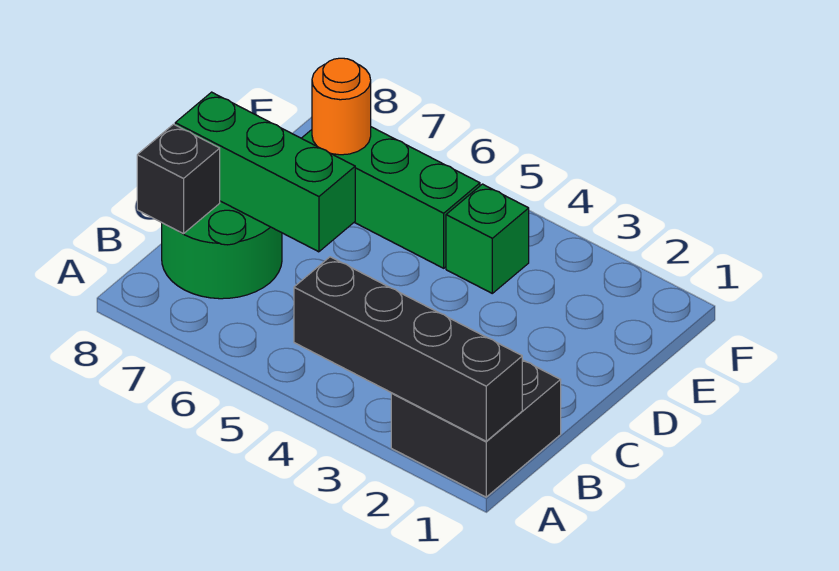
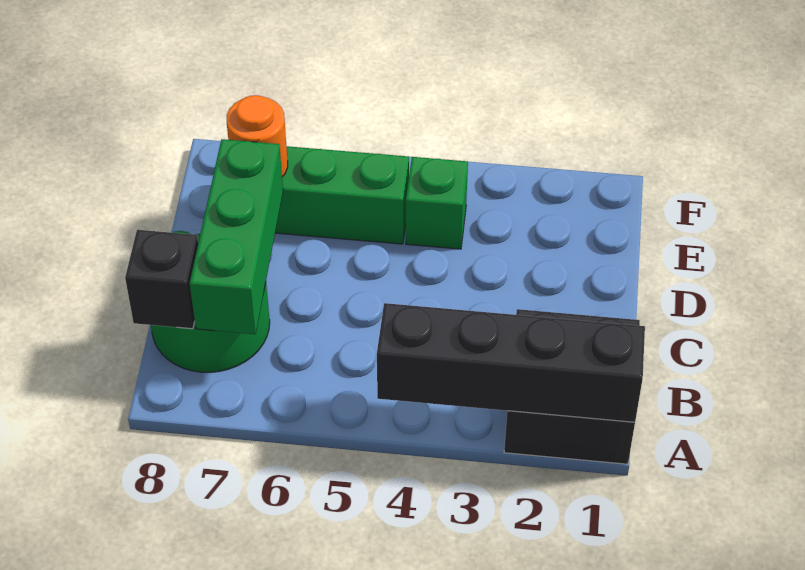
green brick C6:C8 level 2 -> green brick B7:D7 level 2

